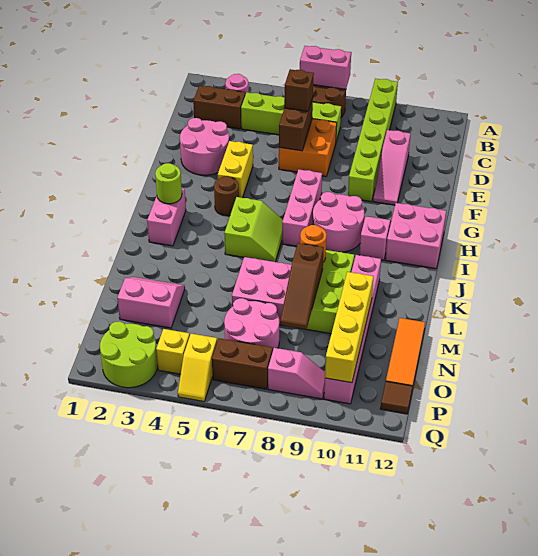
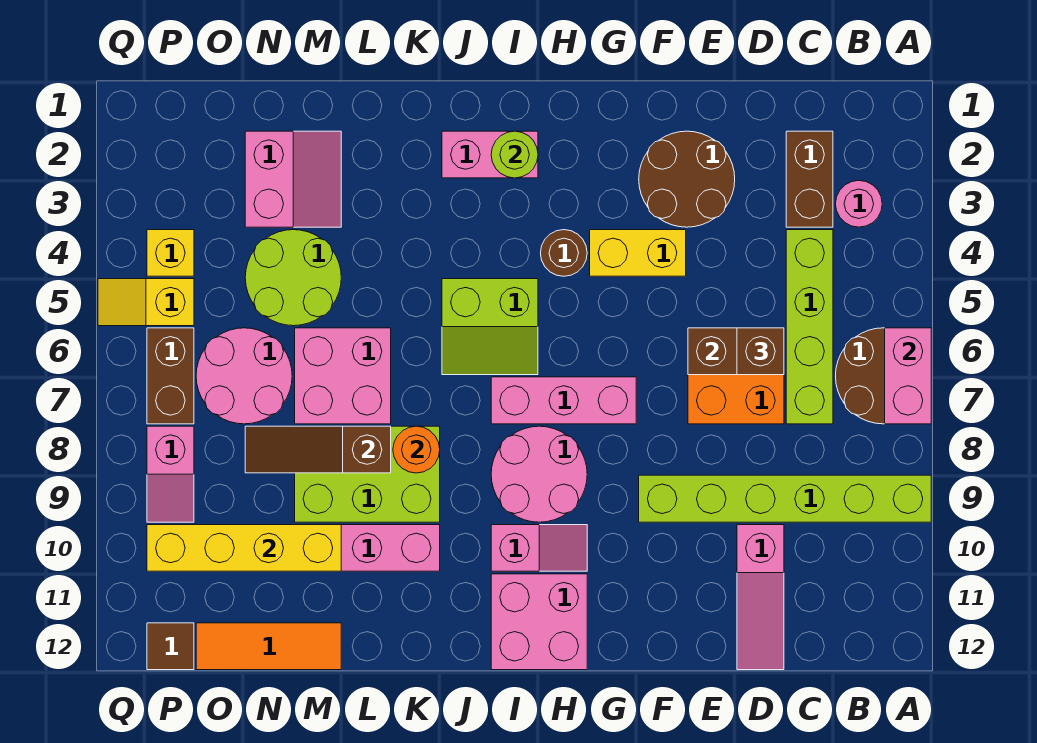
pink slope D10:F10 level 1 top D -> pink slope D10:D12 level 1 top 10
pink round brick E2:F3 level 1 -> brown round brick E2:F3 level 1
lime round brick P2:Q3 level 1 -> lime round brick M4:N5 level 1

